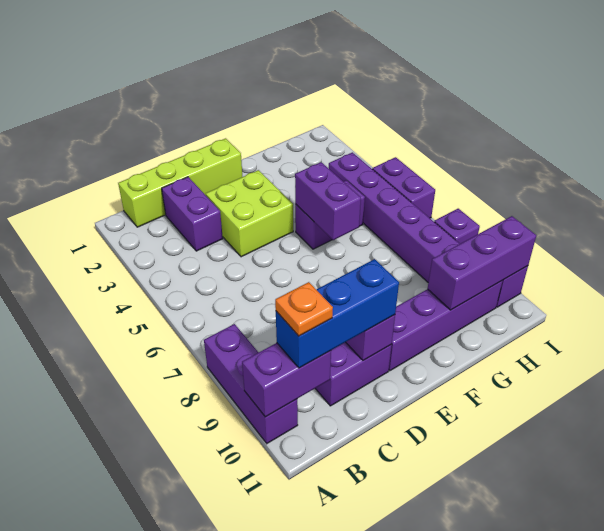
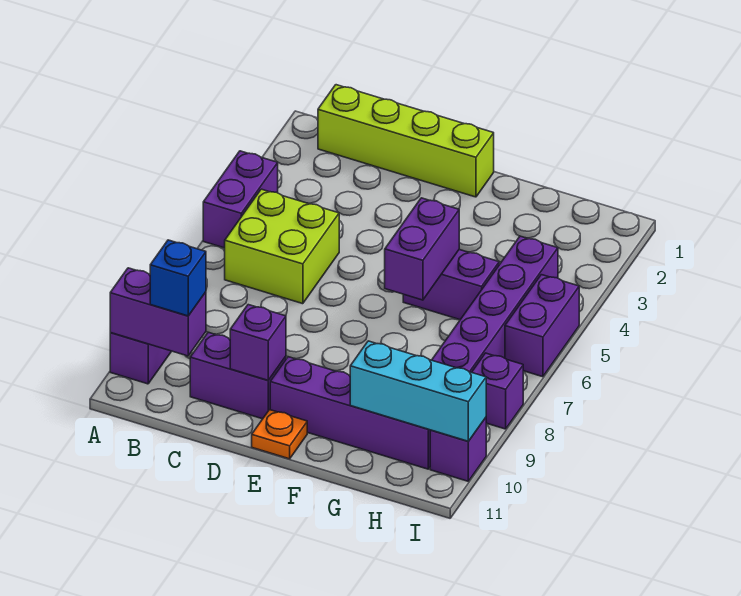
blue brick B10:D10 level 3 -> blue brick B10 level 3
orange plate B10 level 4 -> orange plate E11 level 1
purple brick C2:C3 level 1 -> purple brick A4:A5 level 1
lime brick D3:E4 level 1 -> lime brick B5:C6 level 1
purple brick G10:I10 level 2 -> cyan brick G10:I10 level 2

